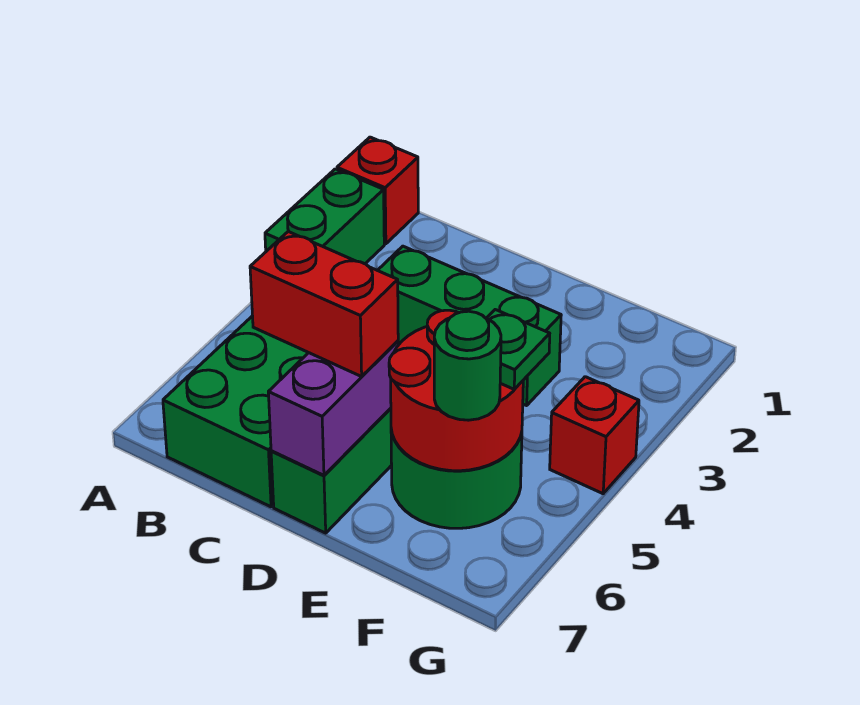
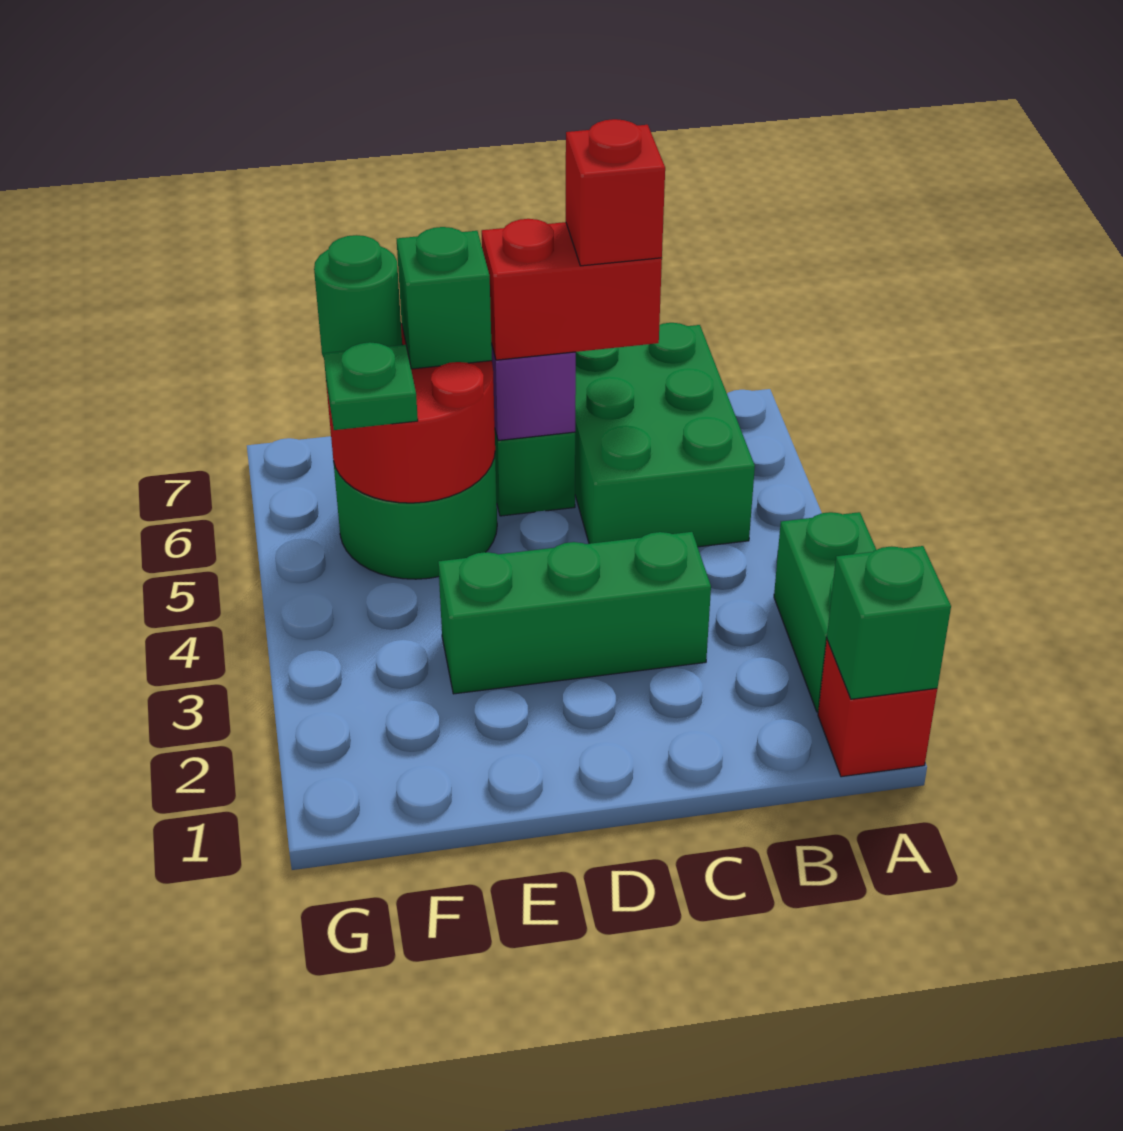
none -> green brick A1 level 2
none -> green brick E6 level 3
red brick G4 level 1 -> red brick C6 level 4

